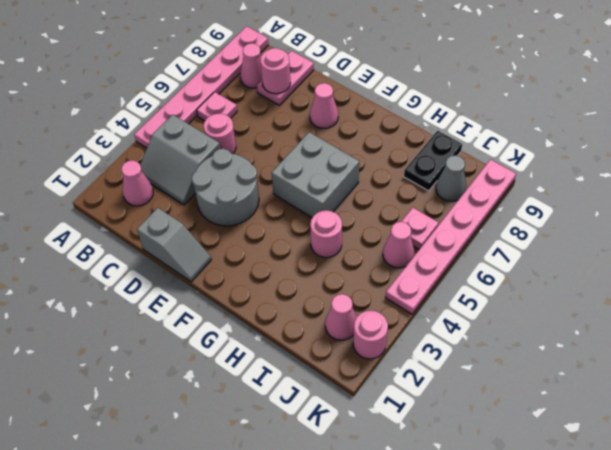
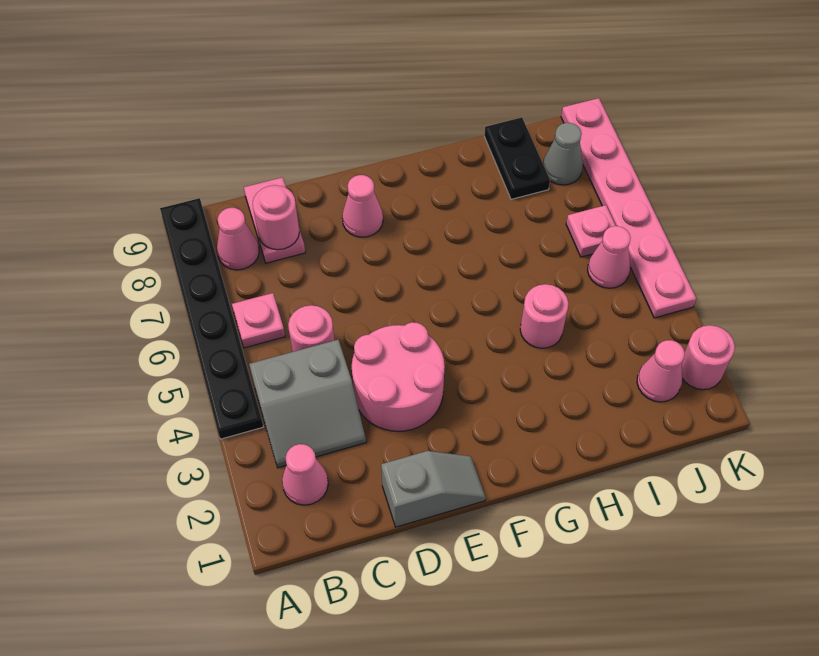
pink plate A4:A9 level 1 -> black plate A4:A9 level 1
grey round brick D3:E4 level 1 -> pink round brick D3:E4 level 1
grey brick F5:G6 level 1 -> none

